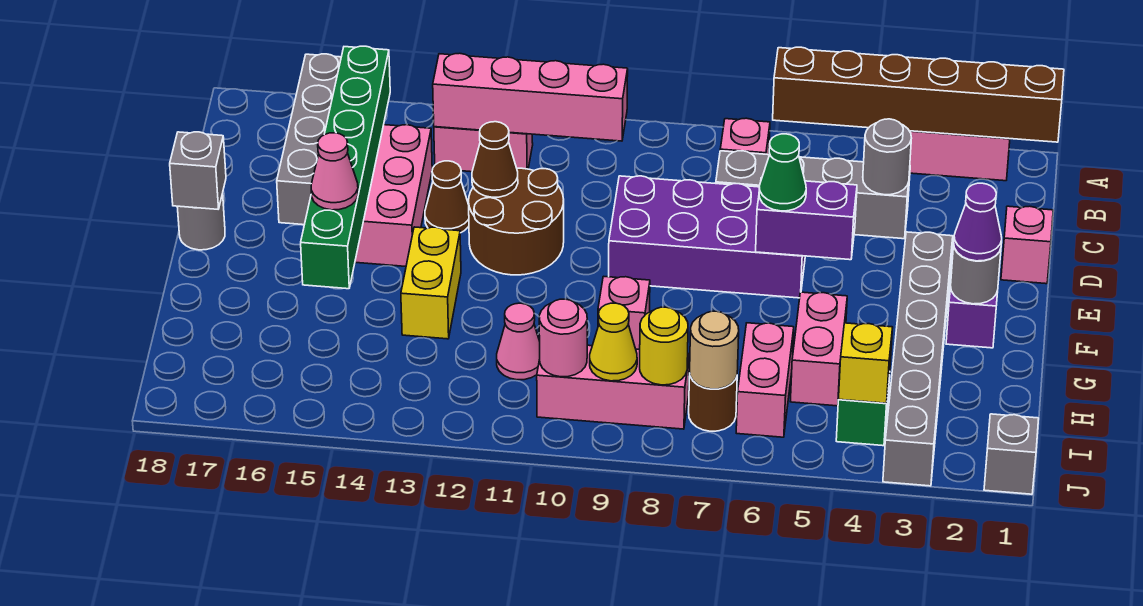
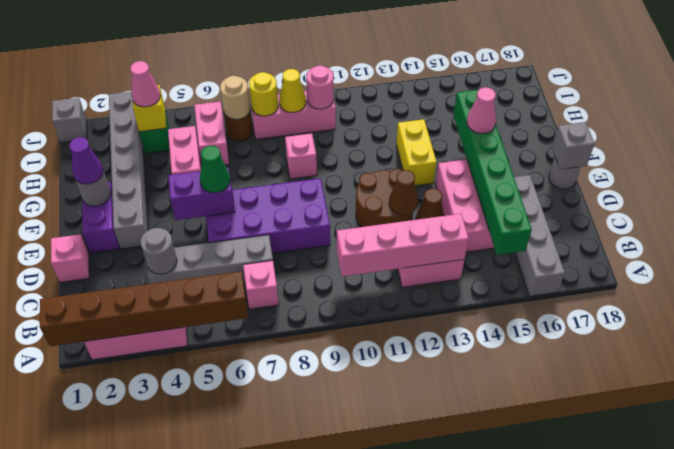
pink cone H11 level 1 -> pink cone I4 level 3

